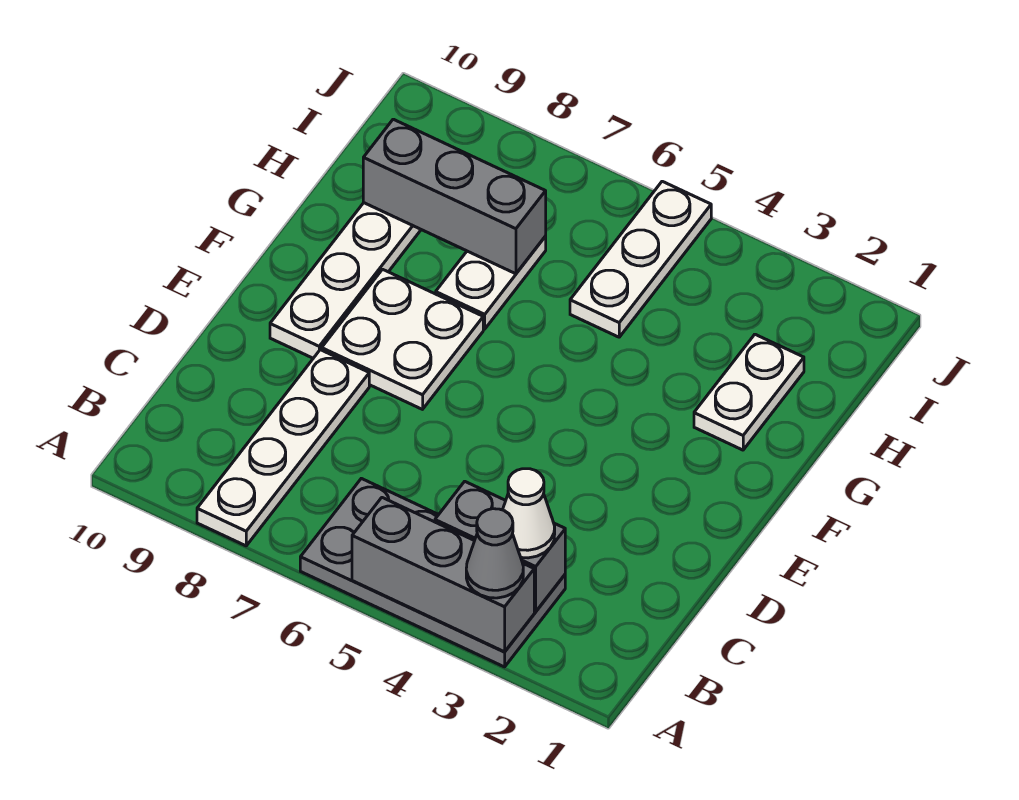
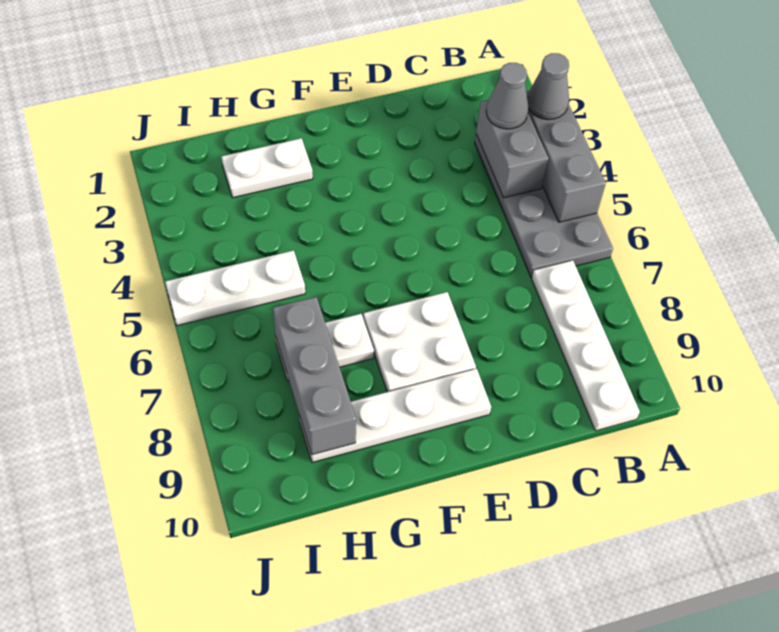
white plate A8:D8 level 1 -> white plate B7:B10 level 1
white cone B3 level 3 -> grey cone B3 level 3

